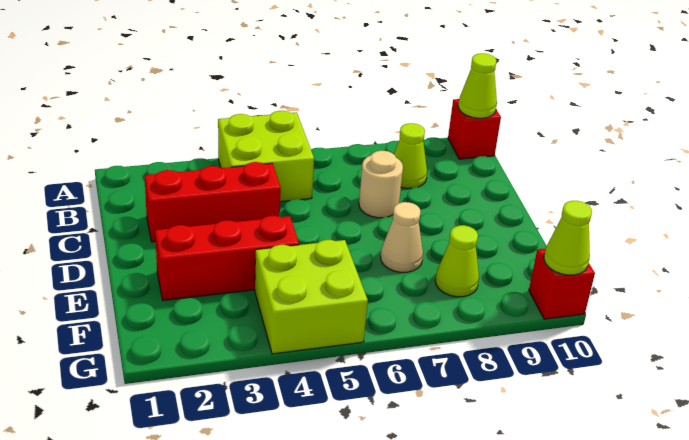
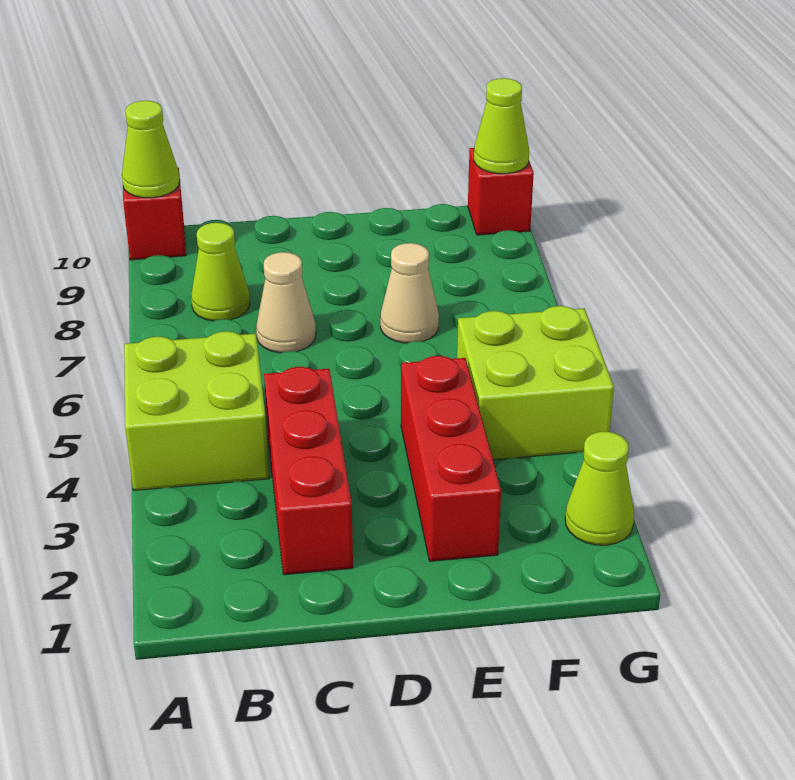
tan round brick C7 level 1 -> tan cone C7 level 1
lime cone F8 level 1 -> lime cone G2 level 1

